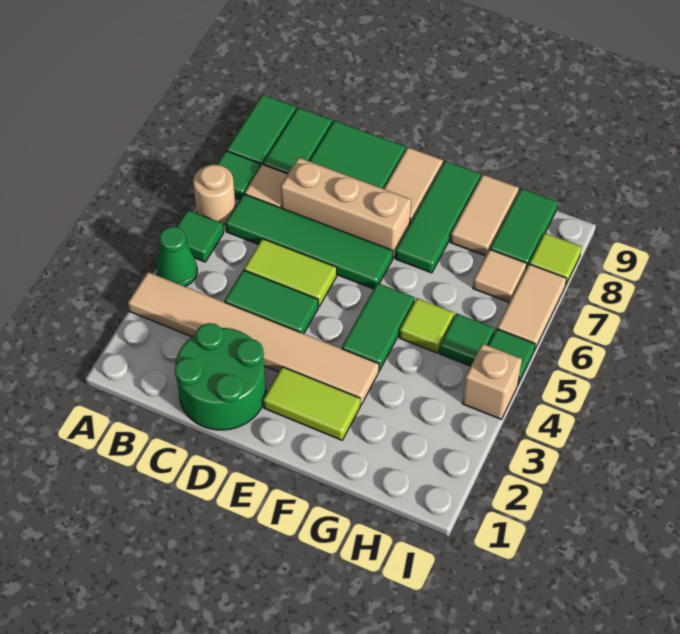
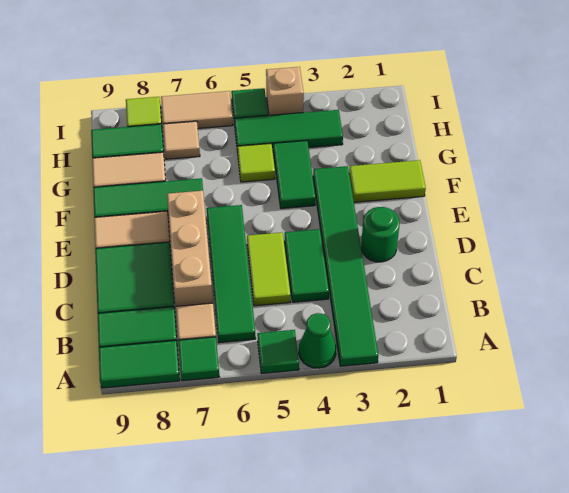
tan tile A3:F3 level 1 -> green tile A3:F3 level 1
tan round brick A6 level 1 -> none
green round brick C1:D2 level 1 -> green round brick D2 level 1
lime tile E2:F2 level 1 -> lime tile F1:F2 level 1
green tile F4:F5 level 1 -> green tile F4:G4 level 1
green tile H5 level 1 -> green tile H3:H5 level 1

